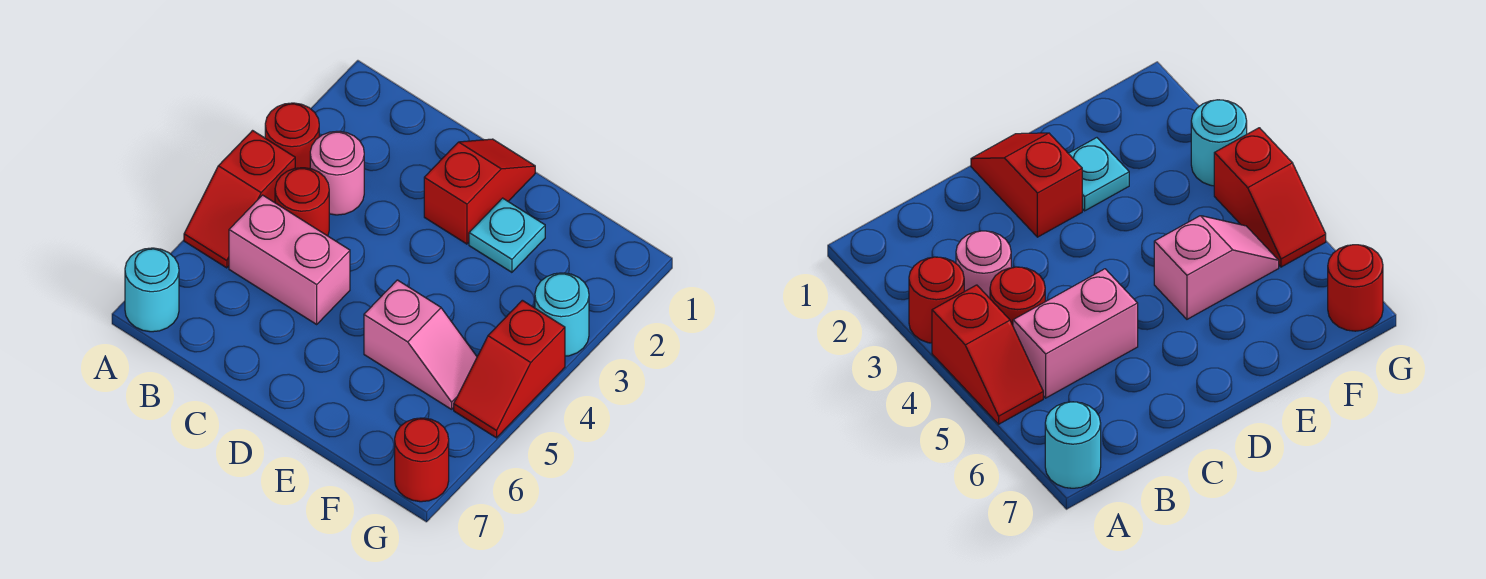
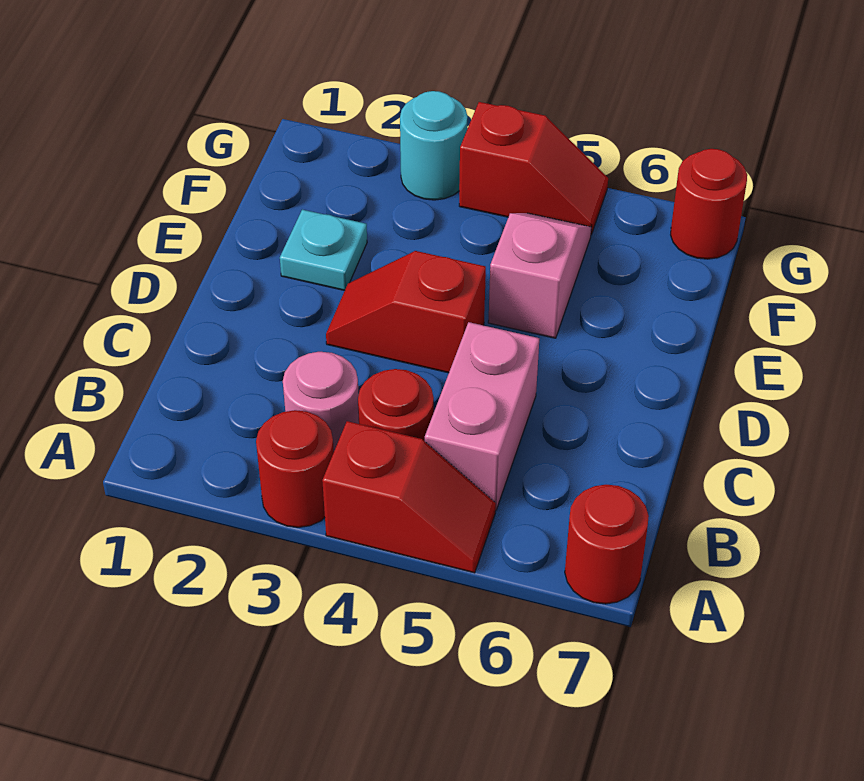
cyan round brick A7 level 1 -> red round brick A7 level 1
red slope D1:D2 level 1 top 2 -> red slope D3:D4 level 1 top 4

